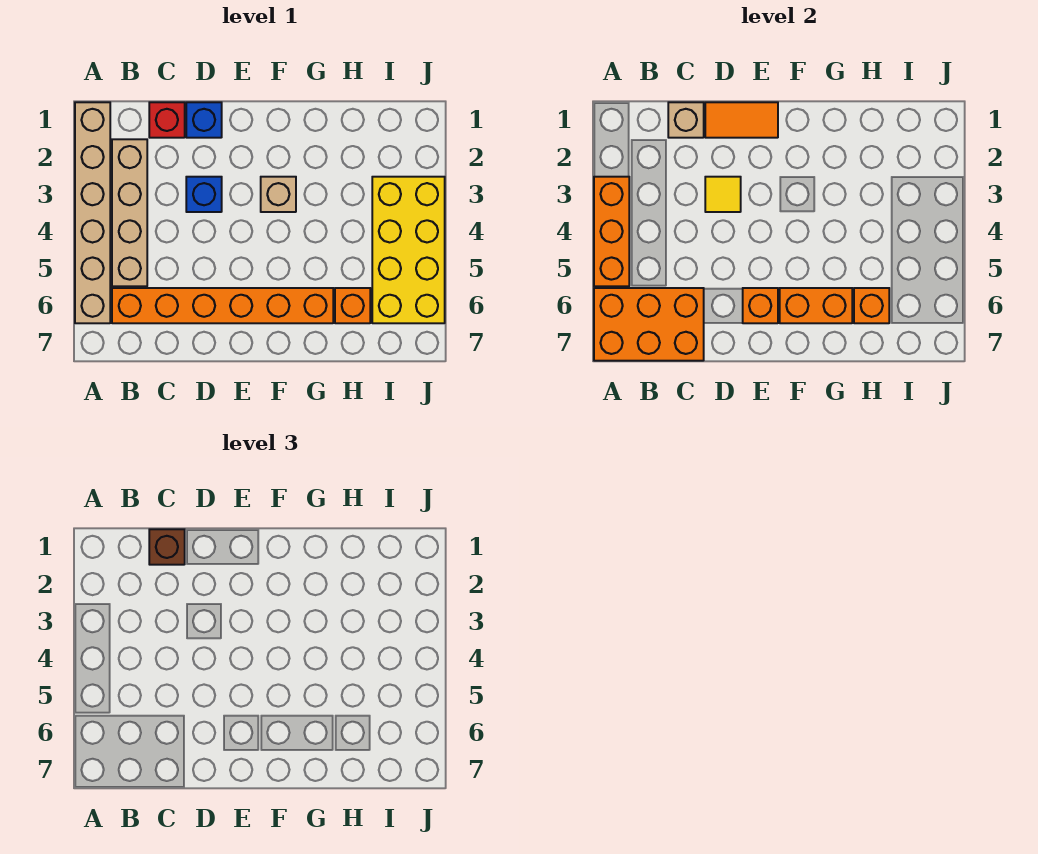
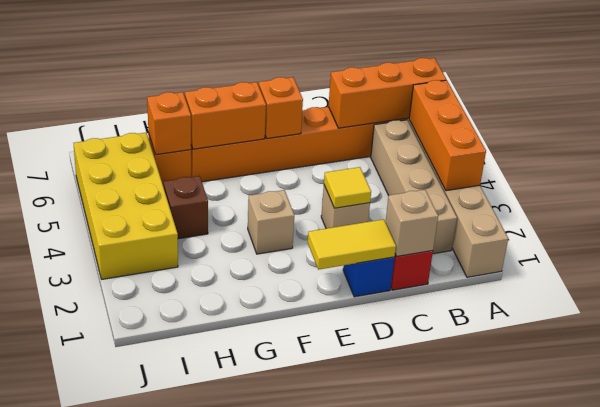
orange brick A6:C7 level 2 -> orange brick A6:C6 level 2
brown brick C1 level 3 -> brown brick H4 level 1
orange tile D1:E1 level 2 -> yellow tile D1:E1 level 2
blue brick D3 level 1 -> tan brick D3 level 1

